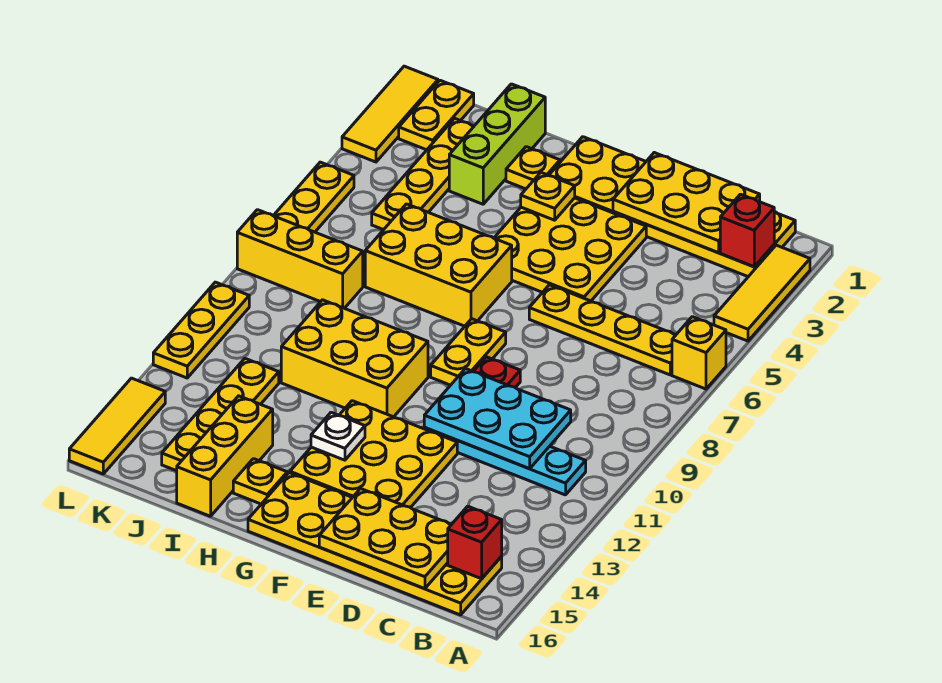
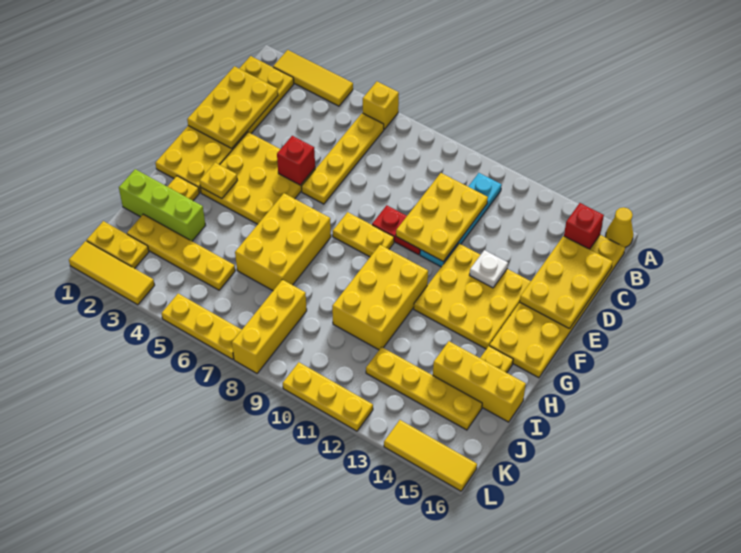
none -> yellow cone A16 level 1
red brick B2 level 2 -> red brick E5 level 2
cyan plate C10:E11 level 2 -> yellow plate C10:E11 level 2
white plate G13 level 2 -> white plate E13 level 2

